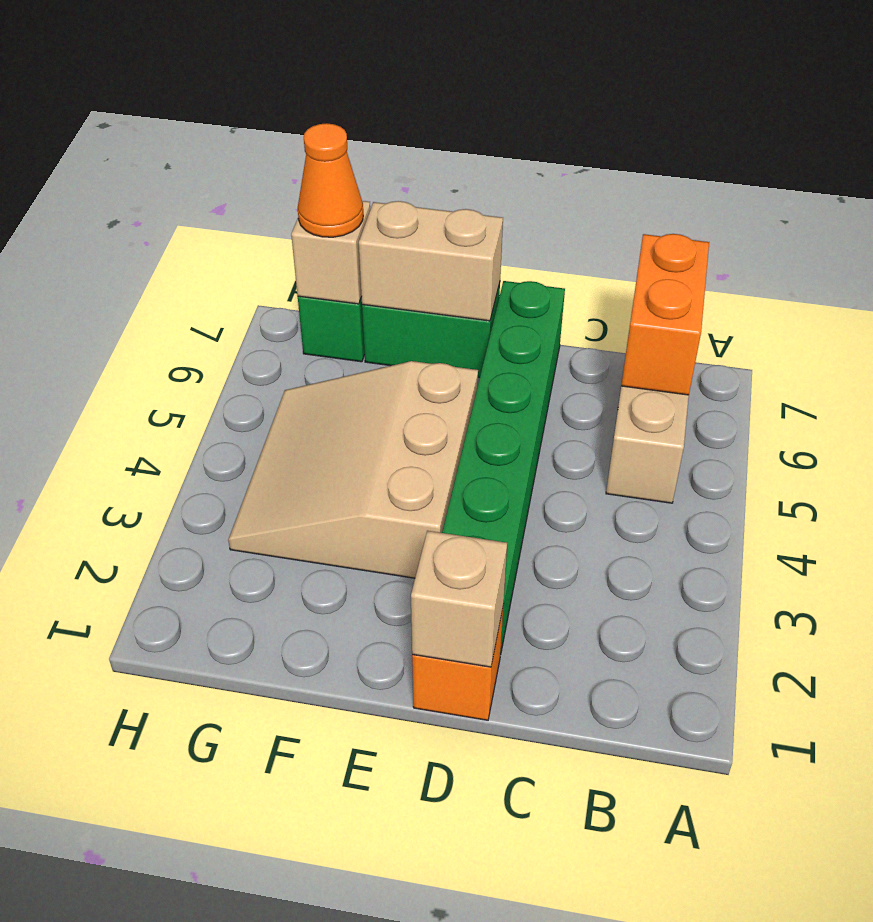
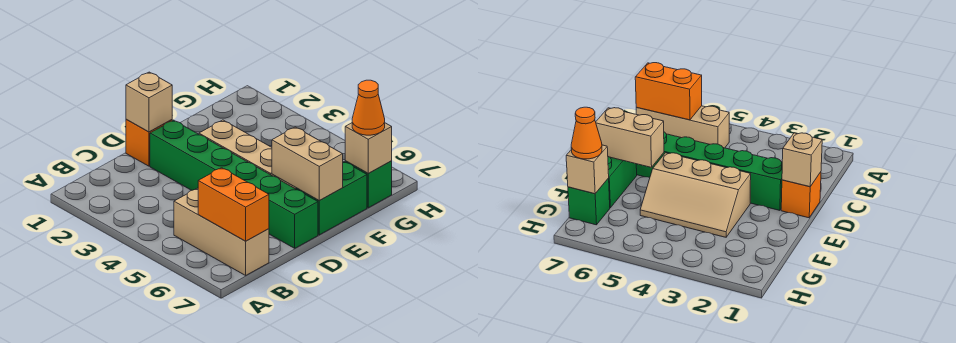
tan slope E3:G5 level 1 top E -> tan slope E3:F5 level 1 top E
tan brick E7:F7 level 2 -> tan brick E6:E7 level 2

